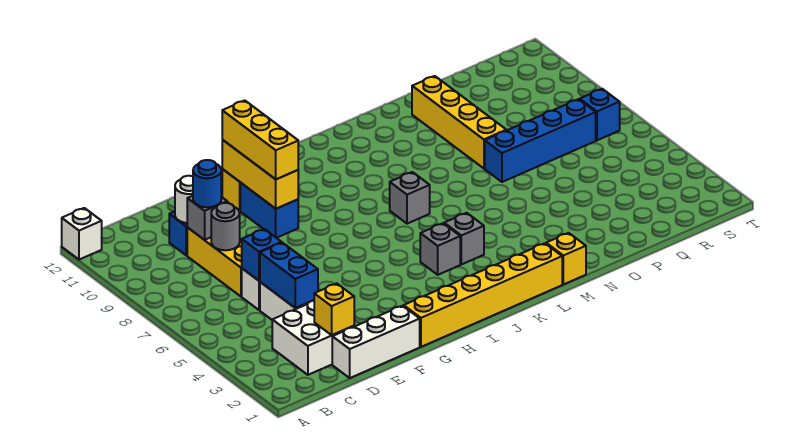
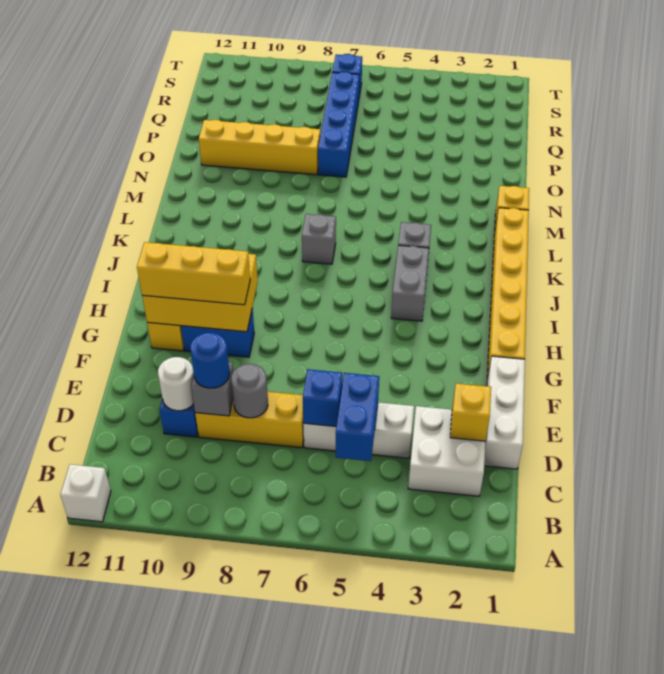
blue brick D4:D5 level 2 -> blue brick C5:D5 level 2
yellow brick G9:G11 level 2 -> yellow brick G9:H11 level 2
grey brick J4 level 1 -> grey brick I4:J4 level 1

